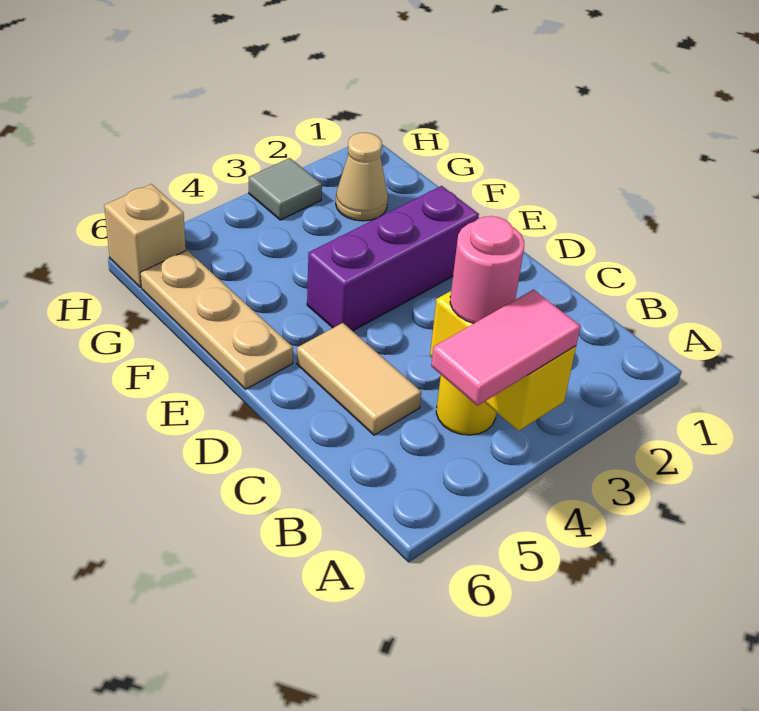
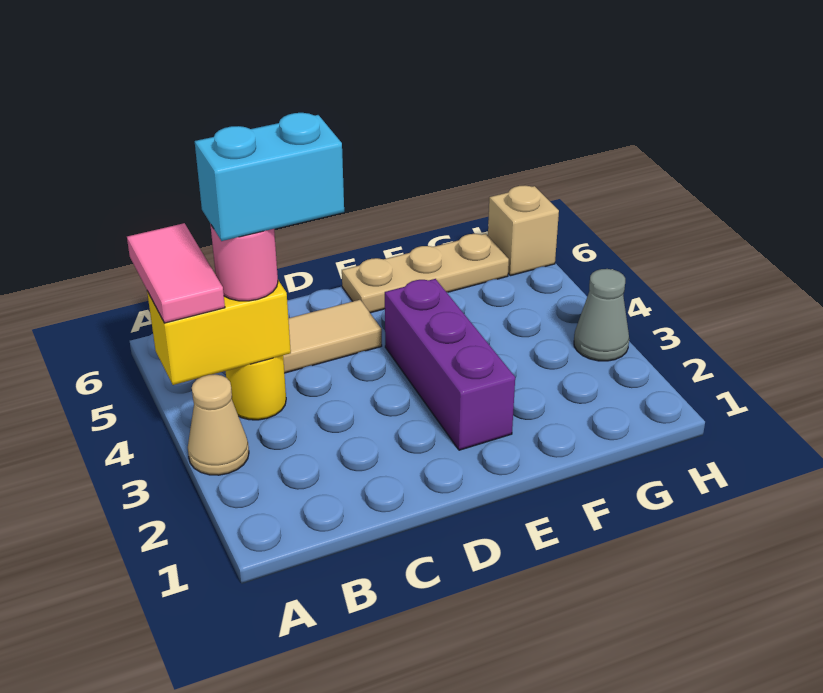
none -> cyan brick B4:C4 level 4
tan cone G2 level 1 -> tan cone A3 level 1
grey tile H3 level 1 -> grey cone H3 level 1

